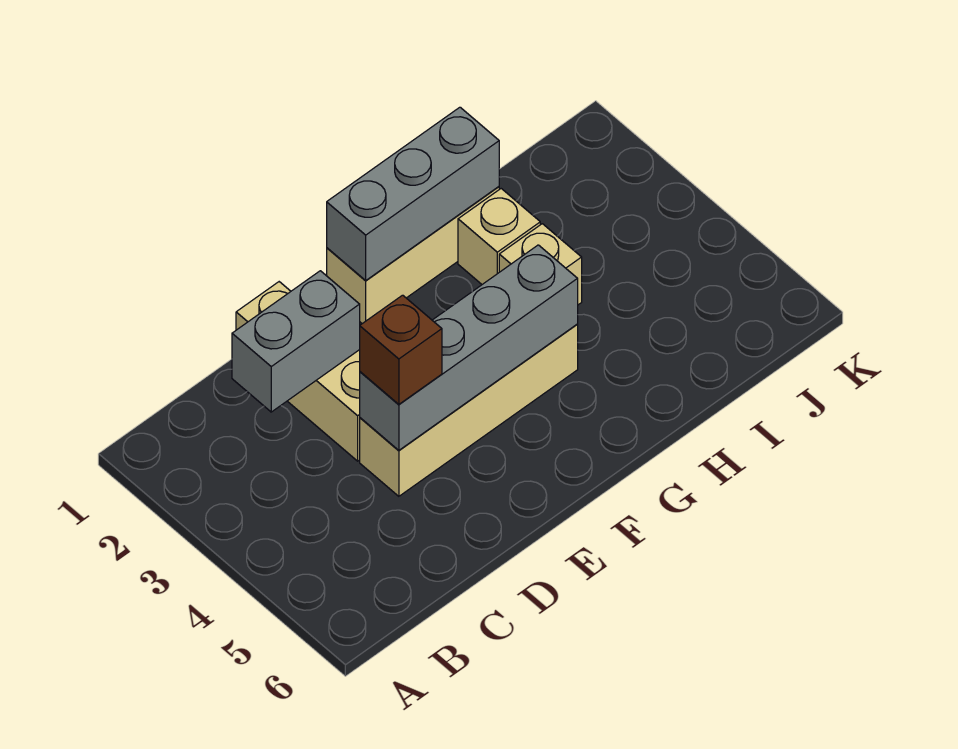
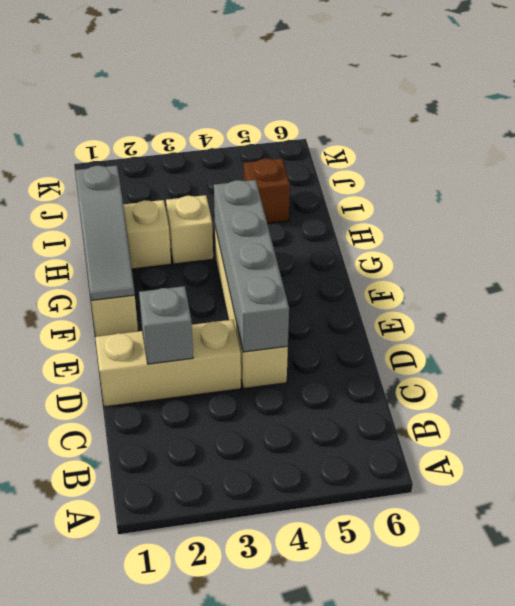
grey brick C2:D2 level 2 -> grey brick D2 level 2
brown brick D4 level 3 -> brown brick I5 level 1
grey brick F1:H1 level 2 -> grey slope F1:H1 level 2 top H

